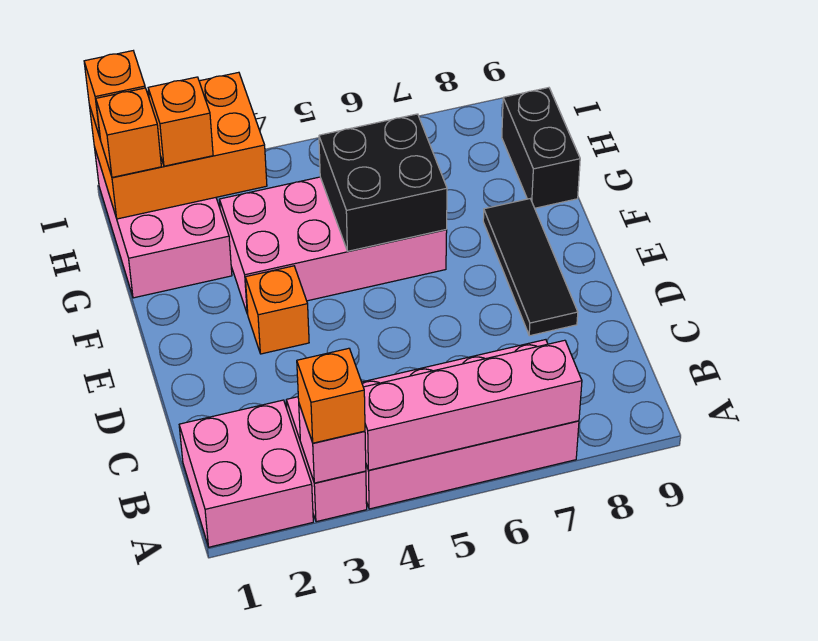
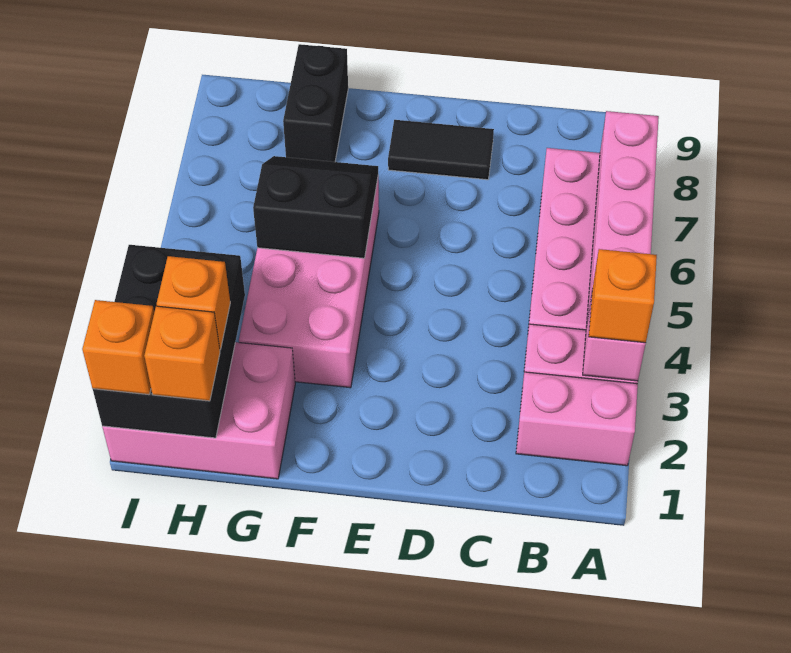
pink brick A1:B2 level 1 -> pink brick A2:B2 level 1
black tile D8:F8 level 1 -> black tile D8:E8 level 1
orange brick E3 level 1 -> none
black brick F5:G6 level 2 -> black slope F5:G6 level 2 top 5
black brick G9:H9 level 1 -> black brick G8:G9 level 1
orange brick H1:I3 level 2 -> black brick H1:I3 level 2

